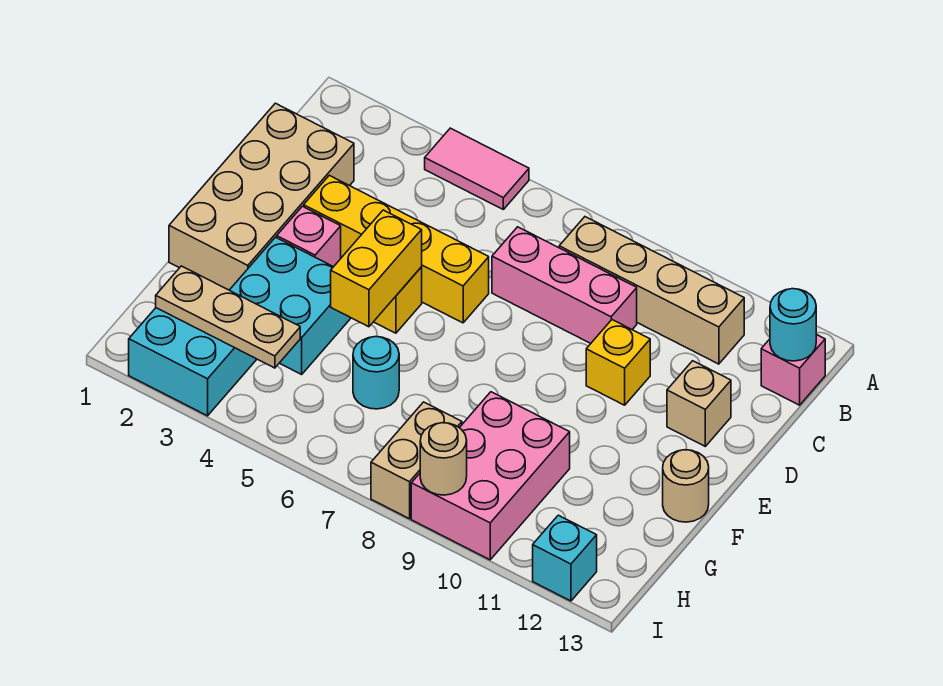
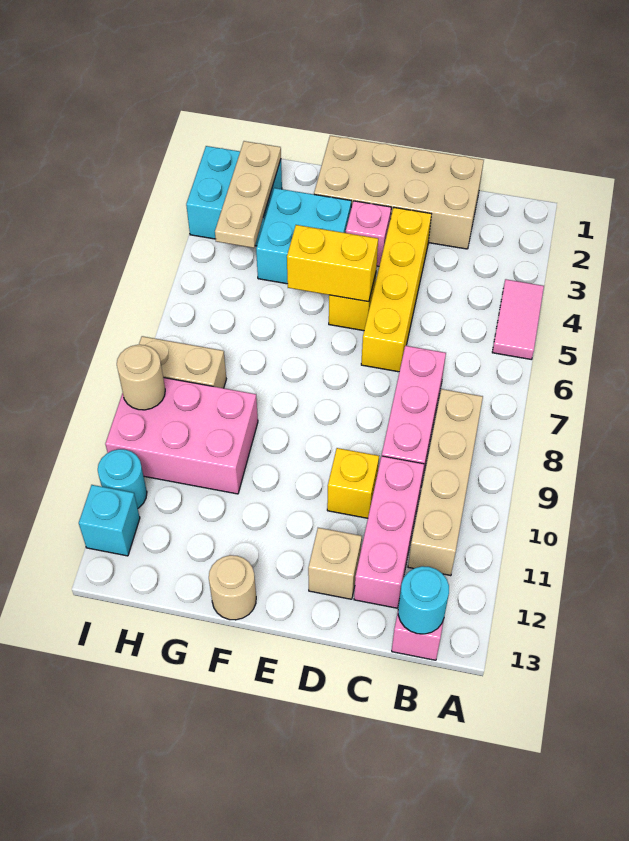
none -> pink brick C10:C12 level 1
cyan round brick G6 level 1 -> cyan round brick I11 level 1

